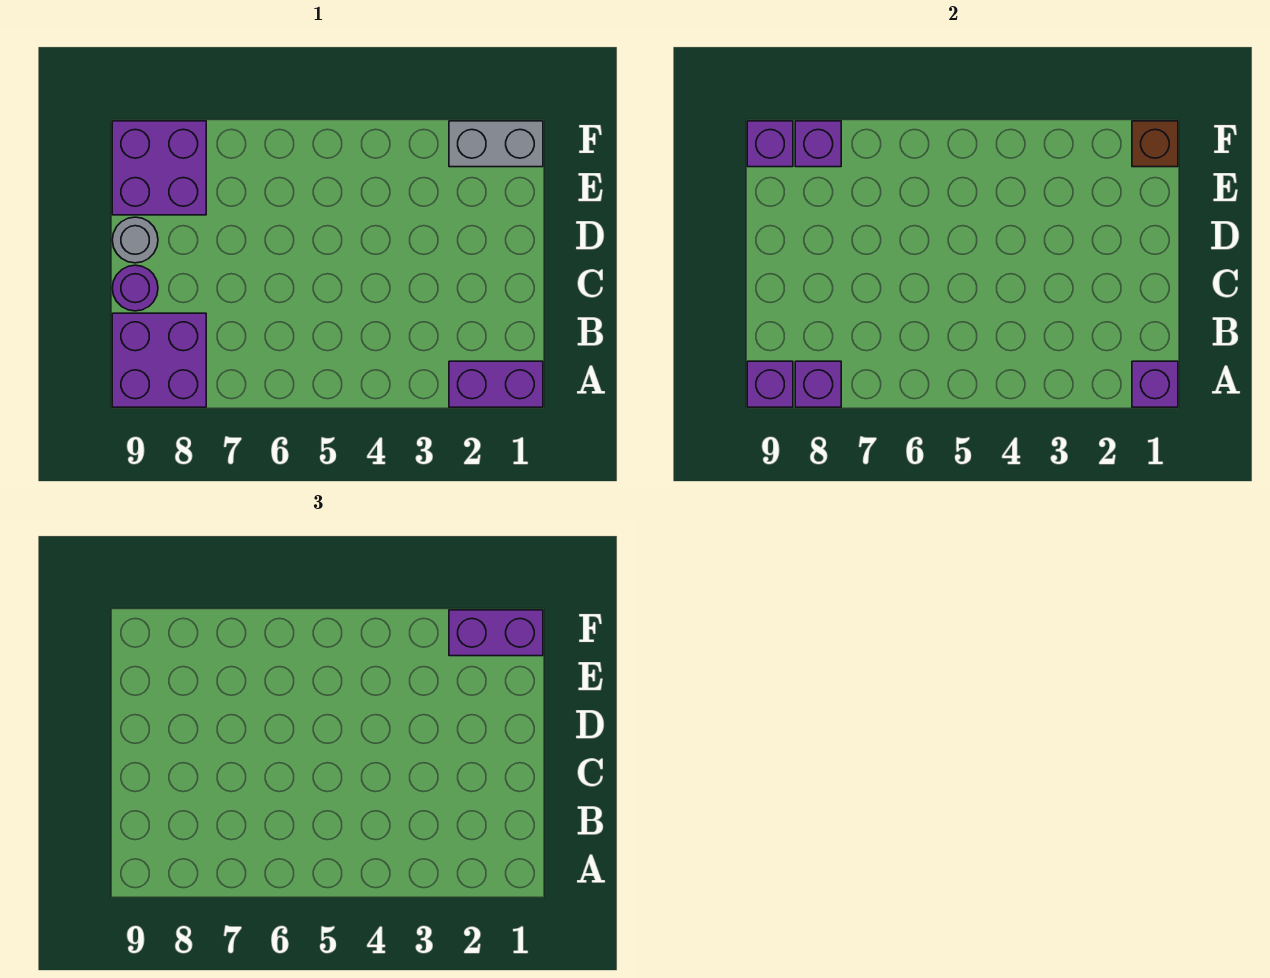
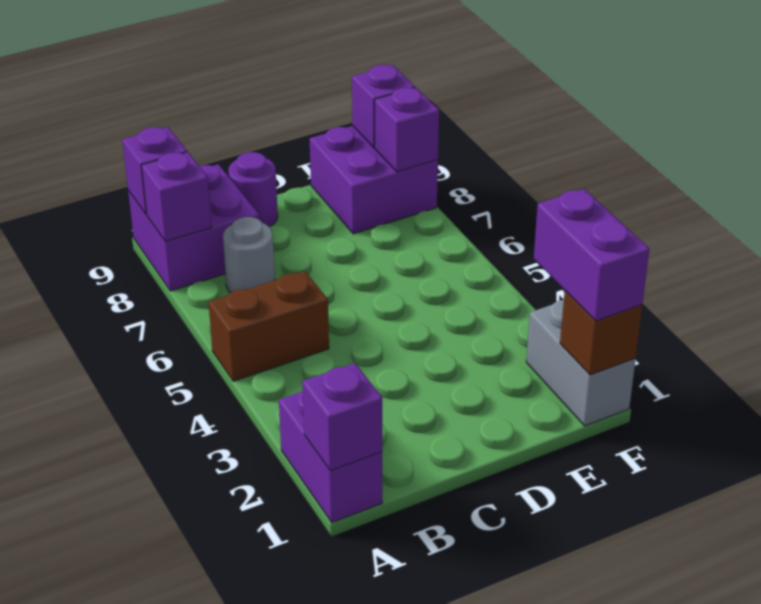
none -> brown brick A5:B5 level 1
grey round brick D9 level 1 -> grey round brick B7 level 1

